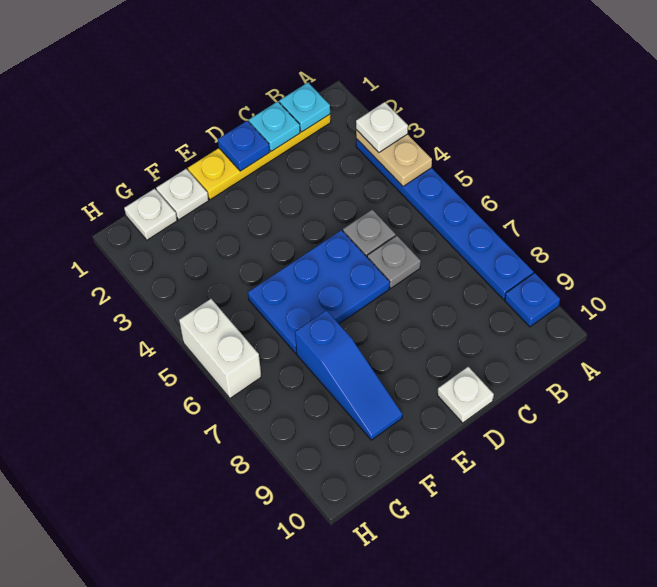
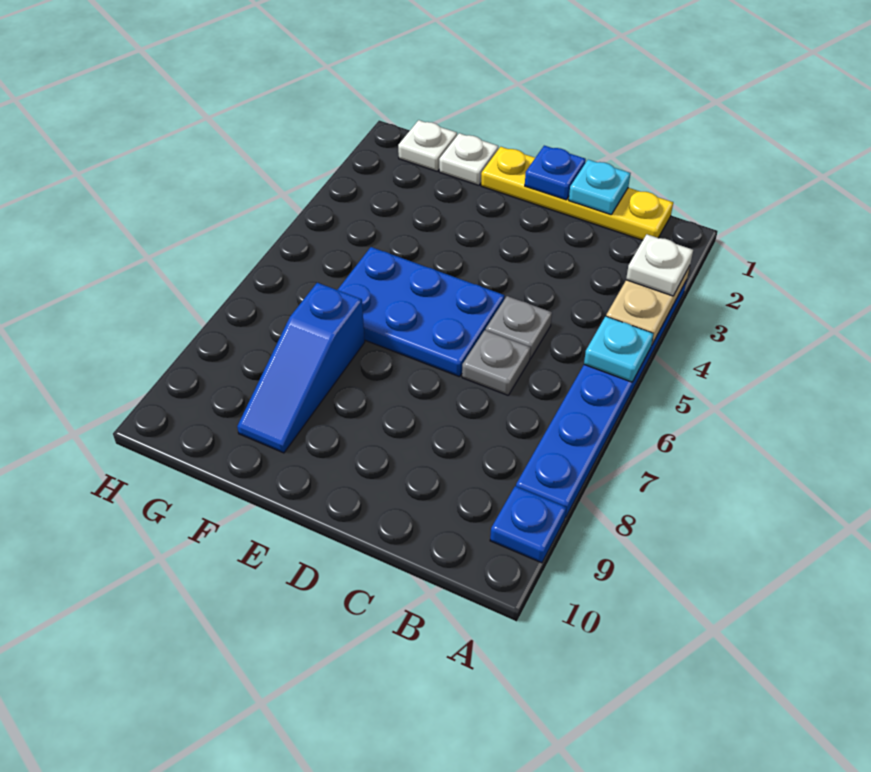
cyan plate B1 level 2 -> cyan plate A5 level 2
white plate D10 level 1 -> none
white brick H5:H6 level 1 -> none

